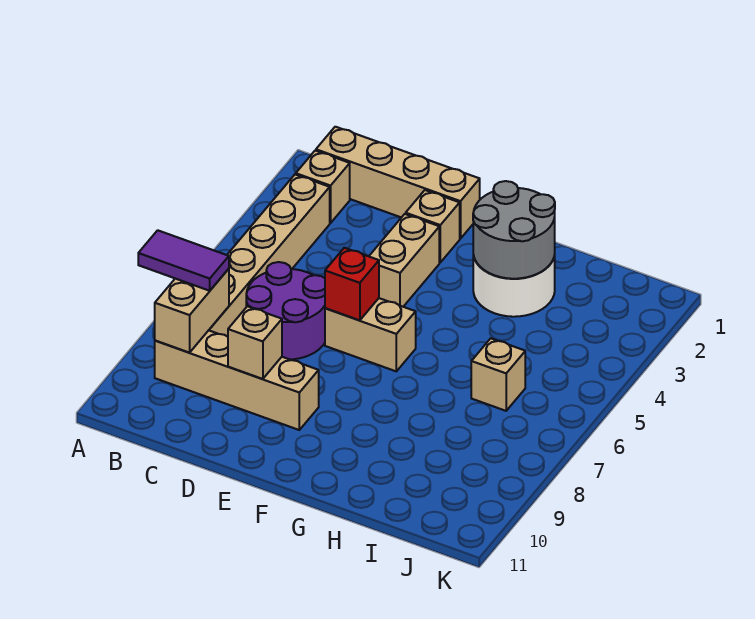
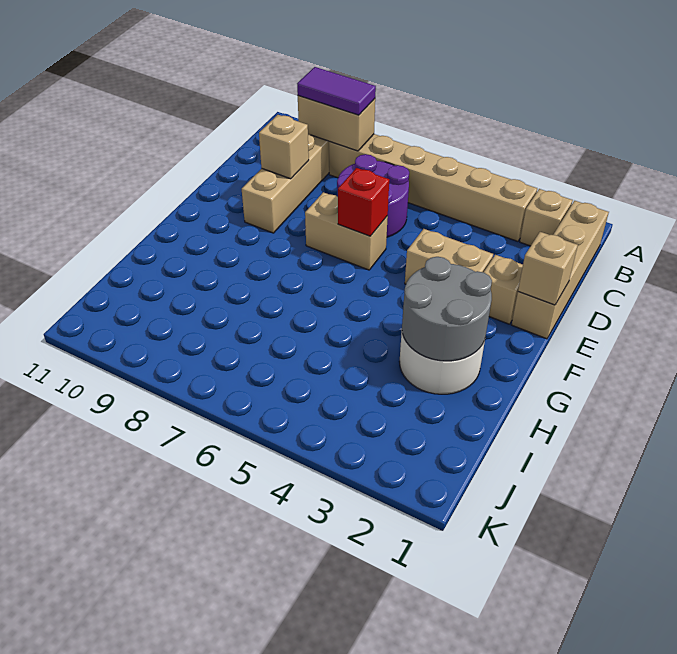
purple tile A8:B8 level 3 -> purple tile B8:B9 level 3
tan brick E6:F6 level 1 -> tan brick E6:E7 level 1
tan brick I6 level 1 -> tan brick E1 level 2

